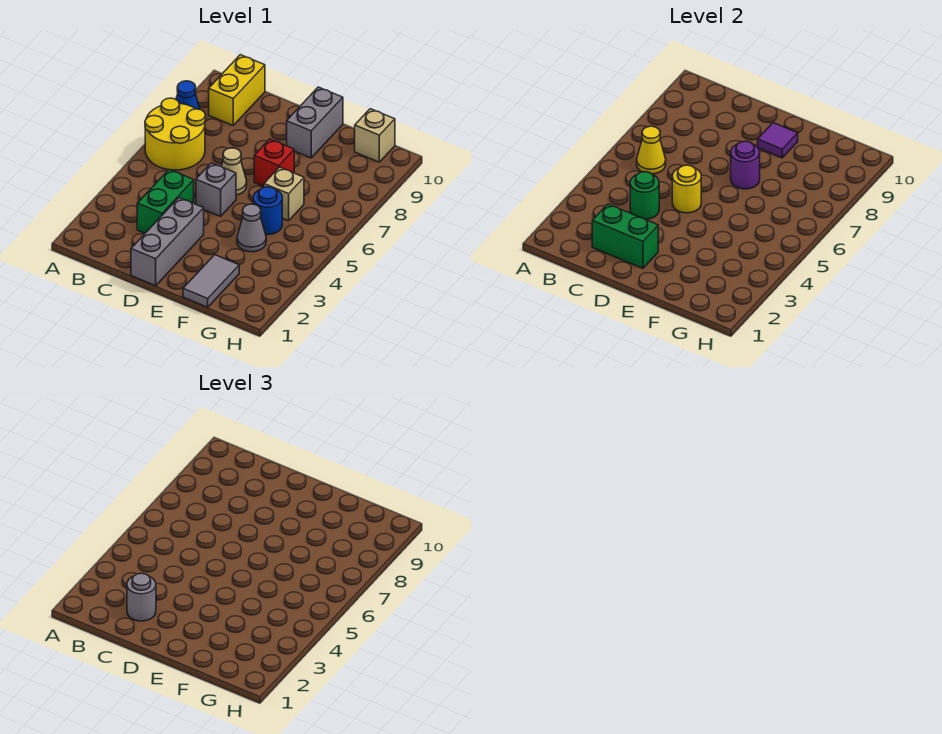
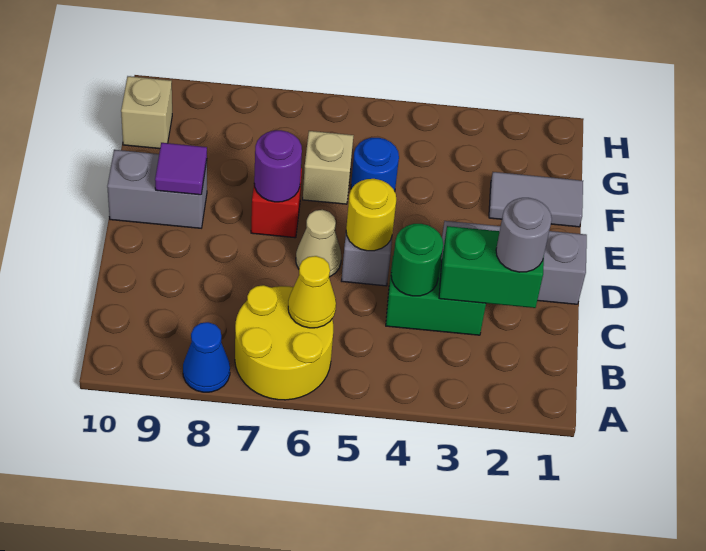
yellow brick B9:B10 level 1 -> none
green brick C2:D2 level 2 -> green brick C2:C3 level 2
grey cone F4 level 1 -> none

